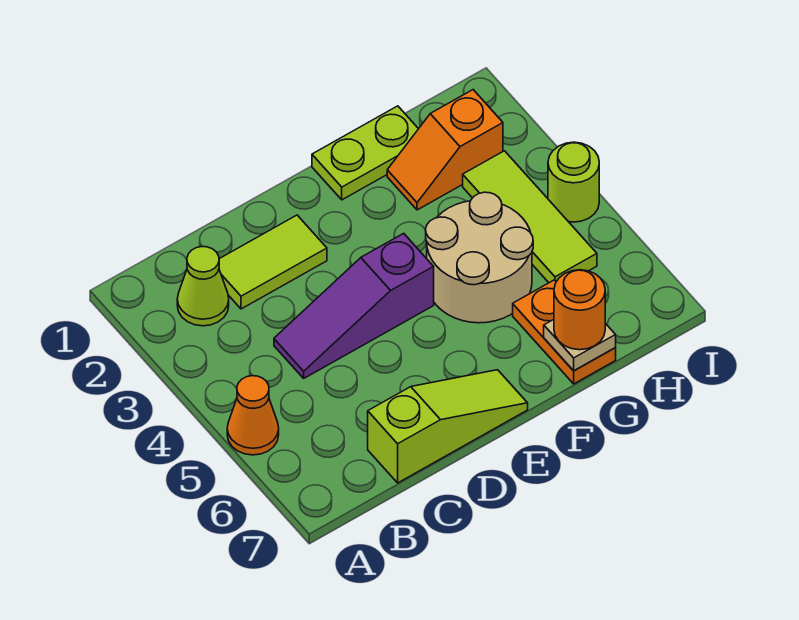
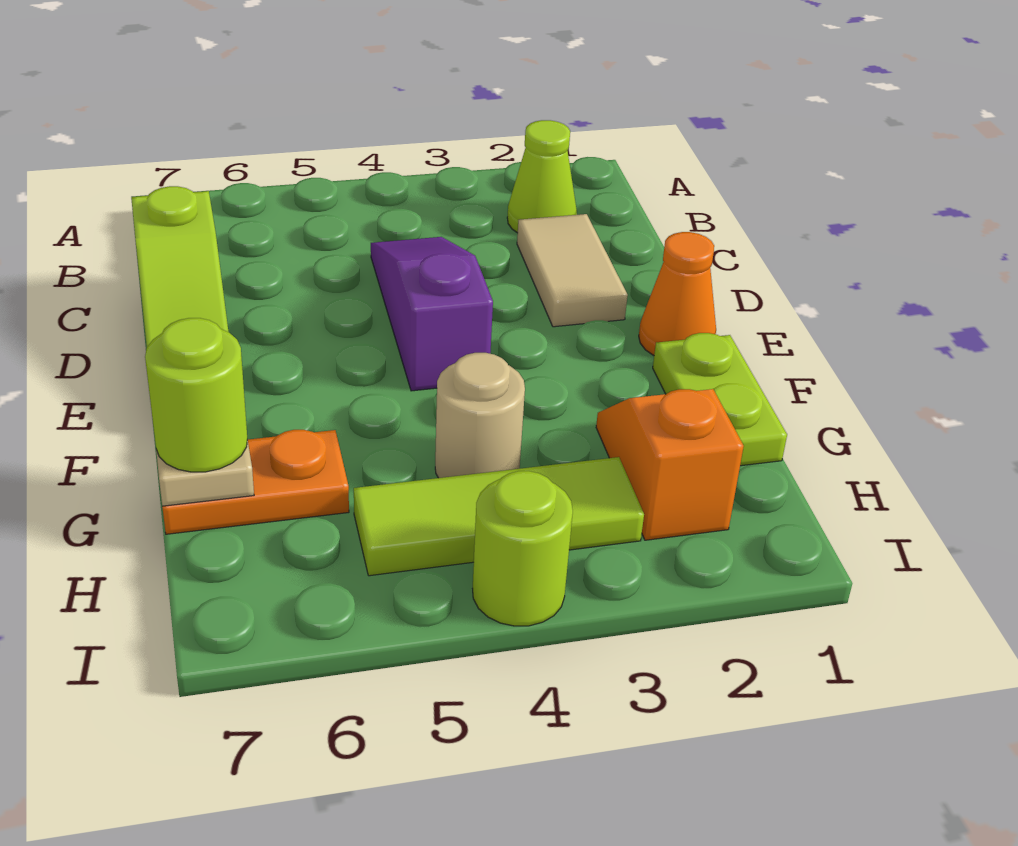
orange cone A5 level 1 -> orange cone E1 level 1
lime tile C2:D2 level 1 -> tan tile C2:D2 level 1
tan round brick F4:G5 level 1 -> tan round brick G4 level 1
orange round brick G7 level 3 -> lime round brick G7 level 3

